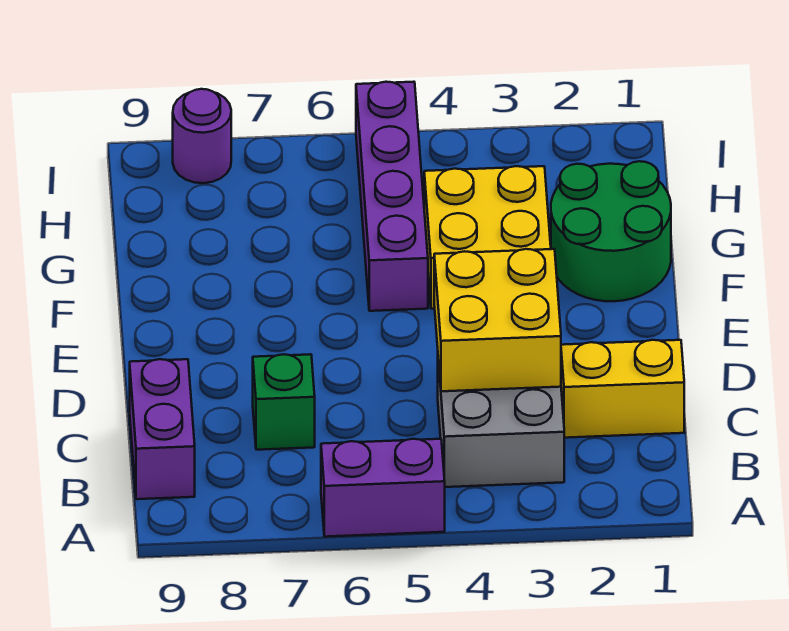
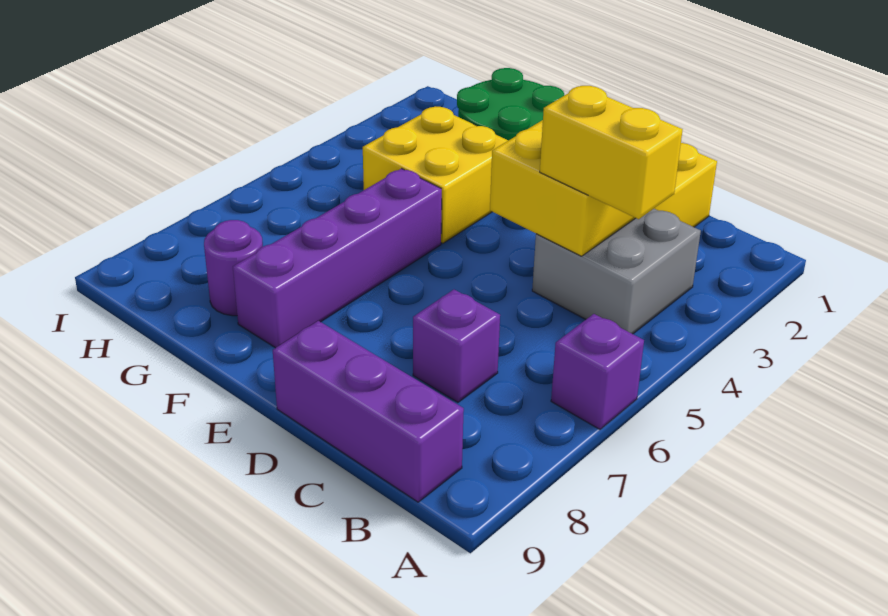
purple brick A5:A6 level 1 -> purple brick A6 level 1
none -> yellow brick B4:C4 level 3
purple brick B9:C9 level 1 -> purple brick B9:D9 level 1
green brick C7 level 1 -> purple brick C7 level 1
purple brick F5:I5 level 1 -> purple brick F5:F8 level 1
purple round brick I8 level 1 -> purple round brick G8 level 1

